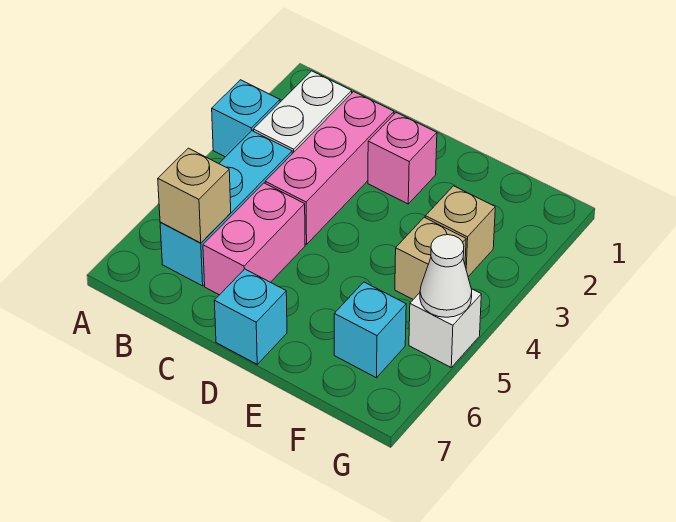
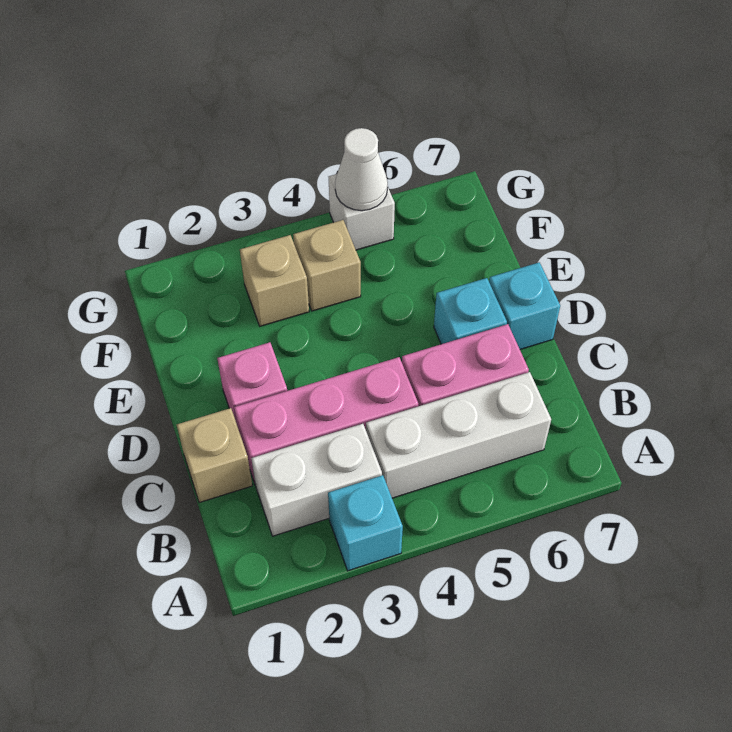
cyan brick B4:B6 level 1 -> white brick B4:B6 level 1
tan brick B6 level 2 -> tan brick C1 level 1
cyan brick F6 level 1 -> cyan brick D6 level 1

